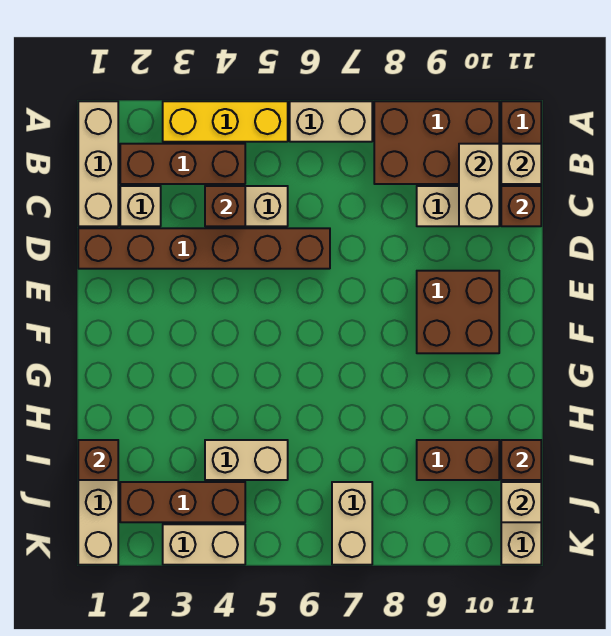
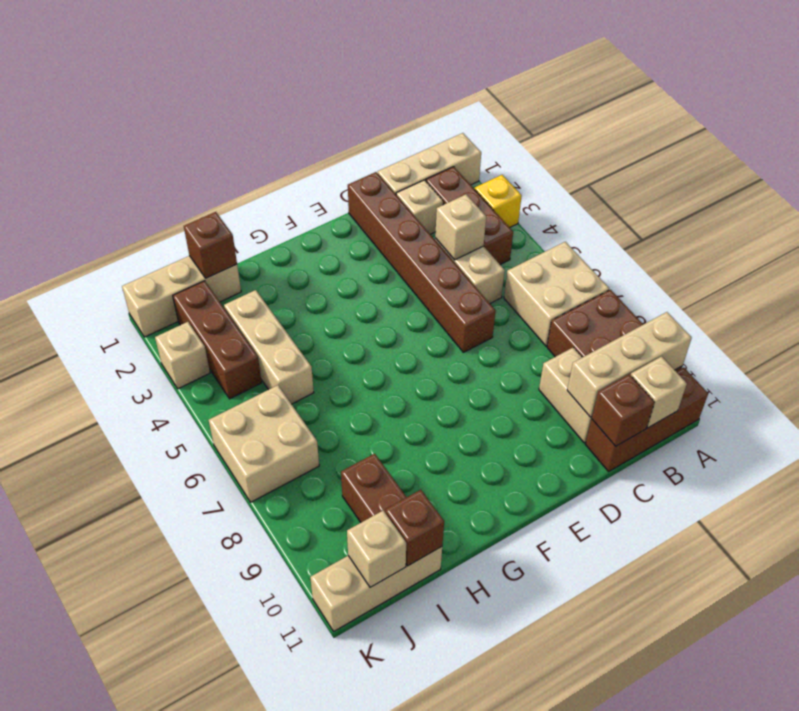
yellow brick A3:A5 level 1 -> yellow brick A3 level 1
tan brick A6:A7 level 1 -> tan brick A6:B7 level 1
tan brick B10:C10 level 2 -> tan brick A10:C10 level 2
brown brick C4 level 2 -> tan brick C4 level 2
brown brick E9:F10 level 1 -> none
tan brick I4:I5 level 1 -> tan brick I3:I5 level 1
tan brick J7:K7 level 1 -> tan brick J6:K7 level 1
tan brick K3:K4 level 1 -> tan brick K3 level 1

